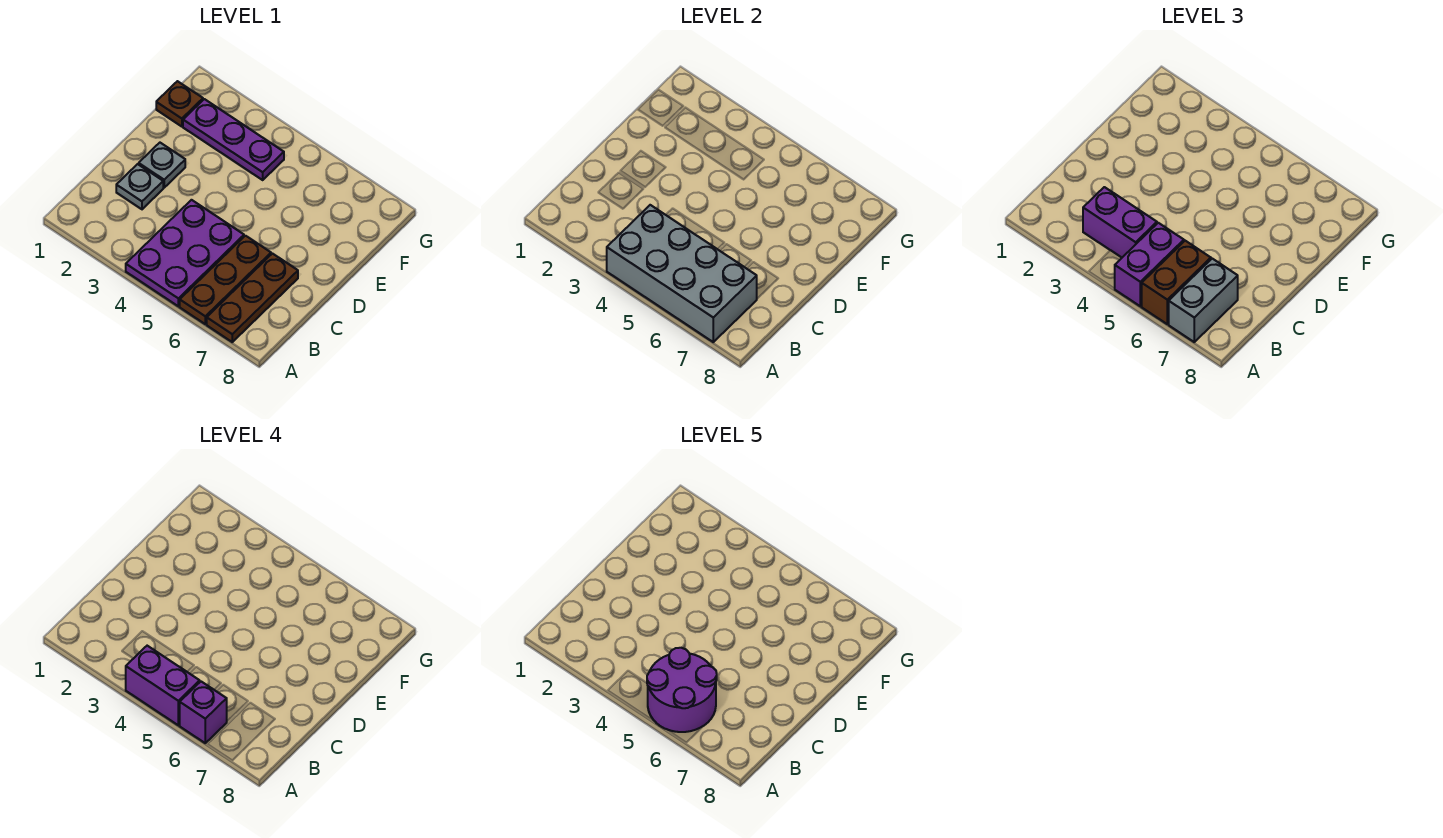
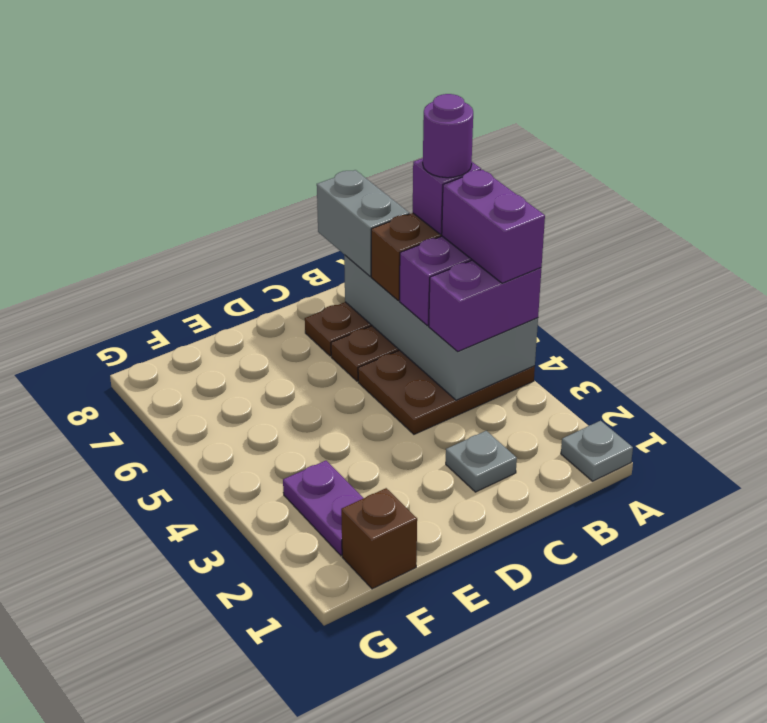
purple plate A4:C5 level 1 -> brown plate A4:C5 level 1
purple round brick A5:B6 level 5 -> purple round brick A6 level 5
grey brick A7:B7 level 3 -> grey brick B7:B8 level 3
purple brick B3:B4 level 3 -> purple brick A4:B4 level 3
grey plate D2 level 1 -> grey plate A1 level 1
brown plate F1 level 1 -> brown brick F1 level 1
purple plate F2:F4 level 1 -> purple plate F2:F3 level 1

